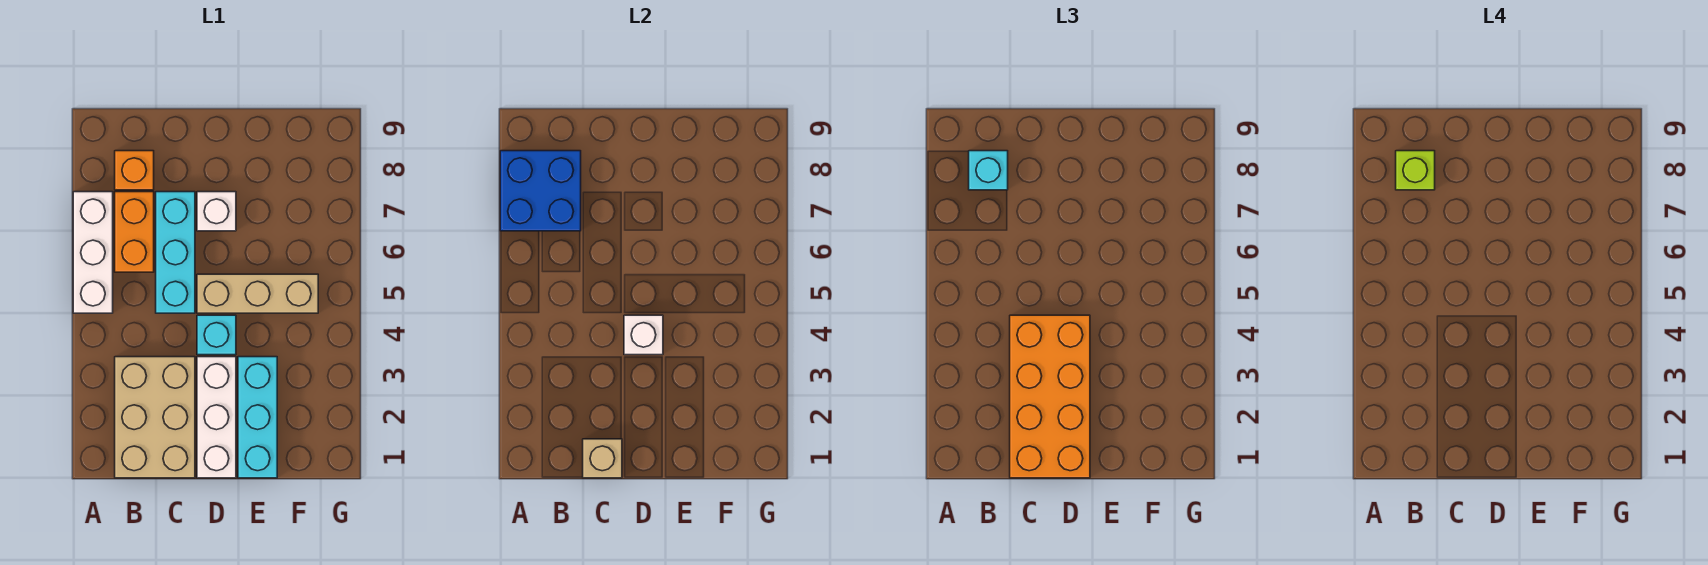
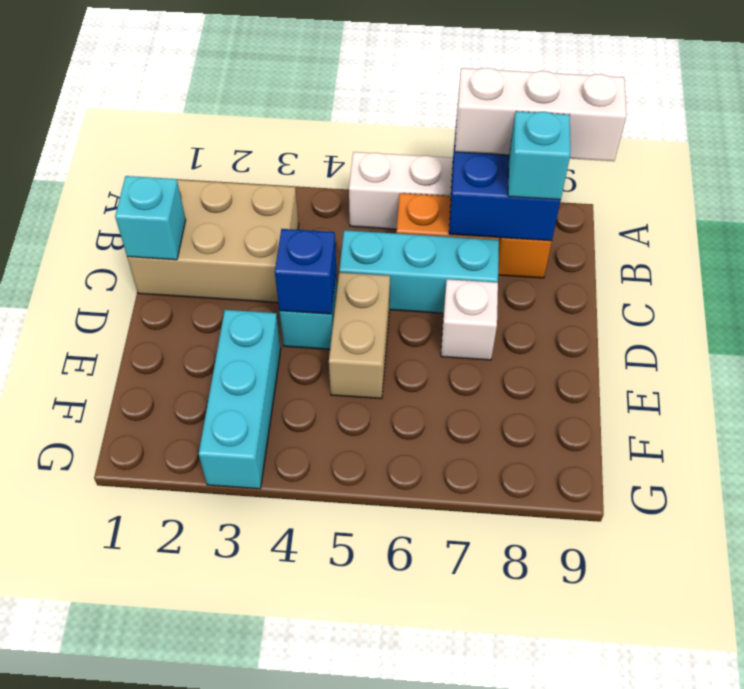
lime brick B8 level 4 -> none
tan brick C1 level 2 -> cyan brick C1 level 2
orange brick C1:D4 level 3 -> none
white brick D1:D3 level 1 -> white brick A7:A9 level 3
white brick D4 level 2 -> blue brick D4 level 2
tan brick D5:F5 level 1 -> tan brick D5:E5 level 1
cyan brick E1:E3 level 1 -> cyan brick E3:G3 level 1

